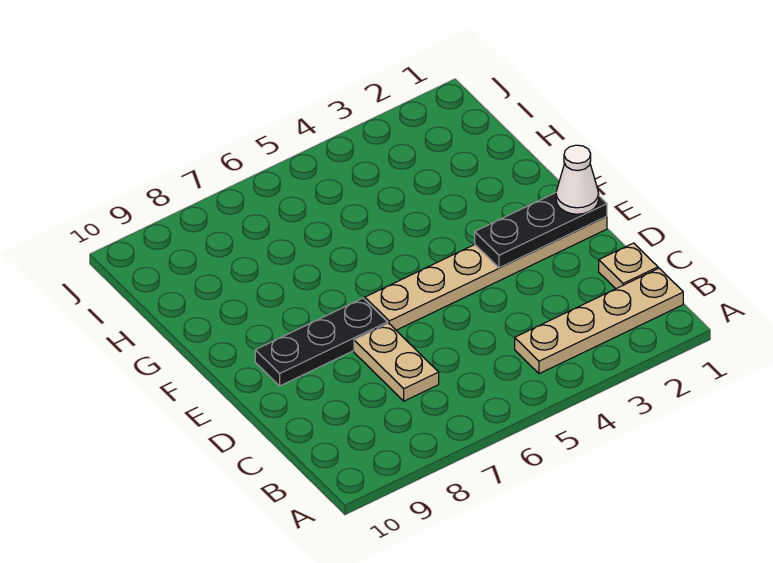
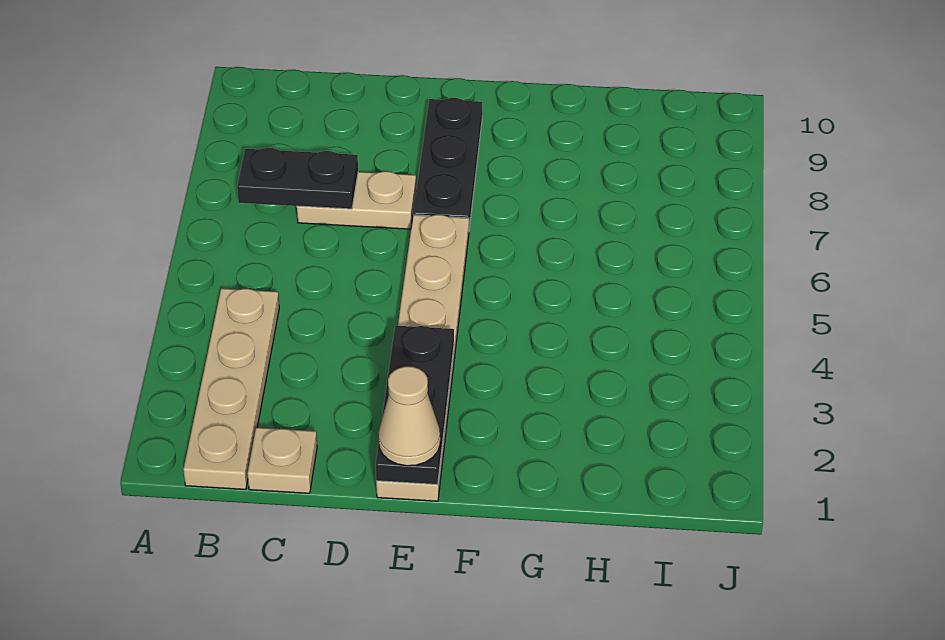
none -> black plate B7:C7 level 2
white cone E1 level 3 -> tan cone E1 level 3

